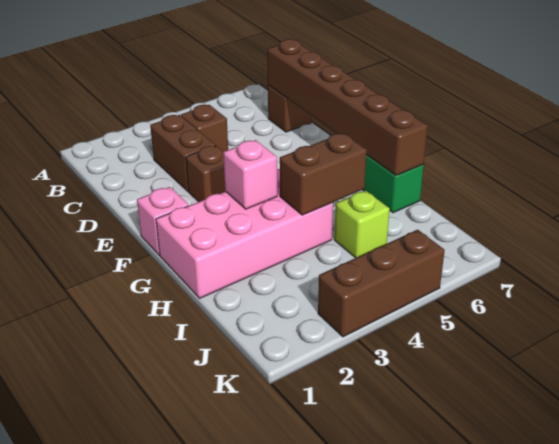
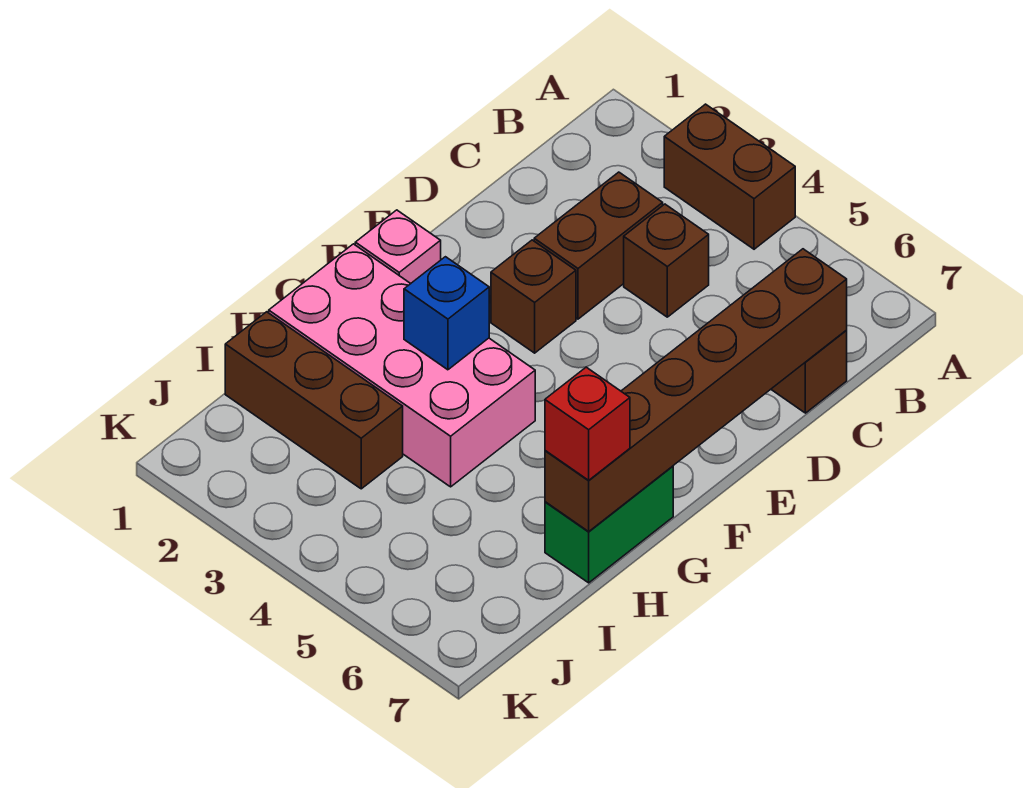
pink brick G3 level 2 -> blue brick G3 level 2
brown brick H4:H5 level 2 -> brown brick A3:A4 level 1
none -> red brick H7 level 3
lime brick I5 level 1 -> none
brown brick K3:K5 level 1 -> brown brick I1:I3 level 1

